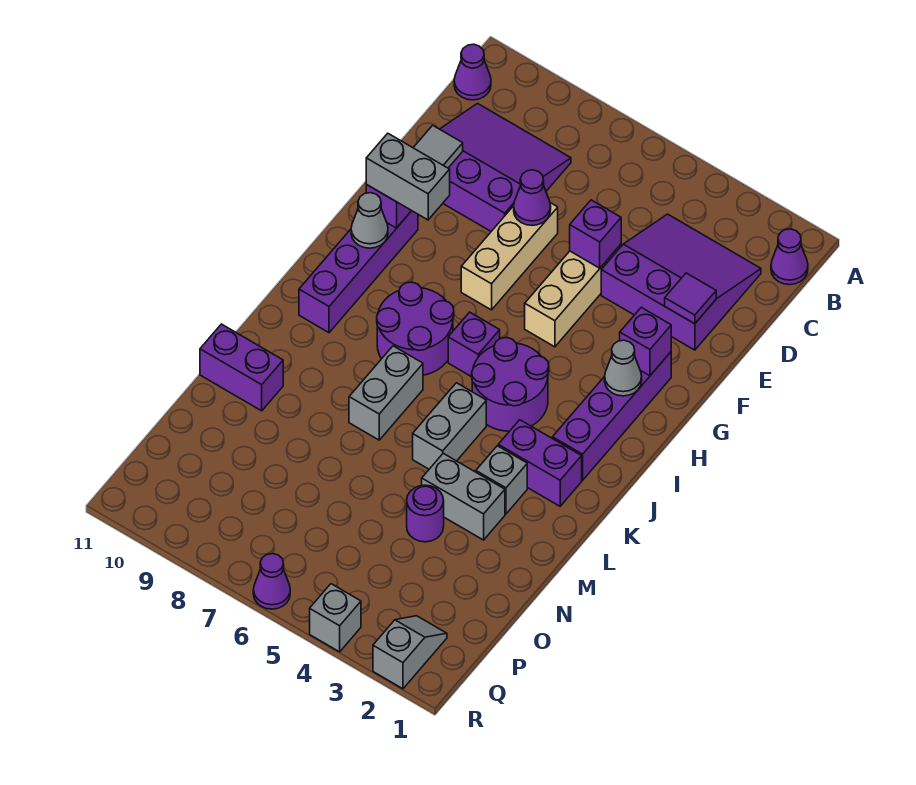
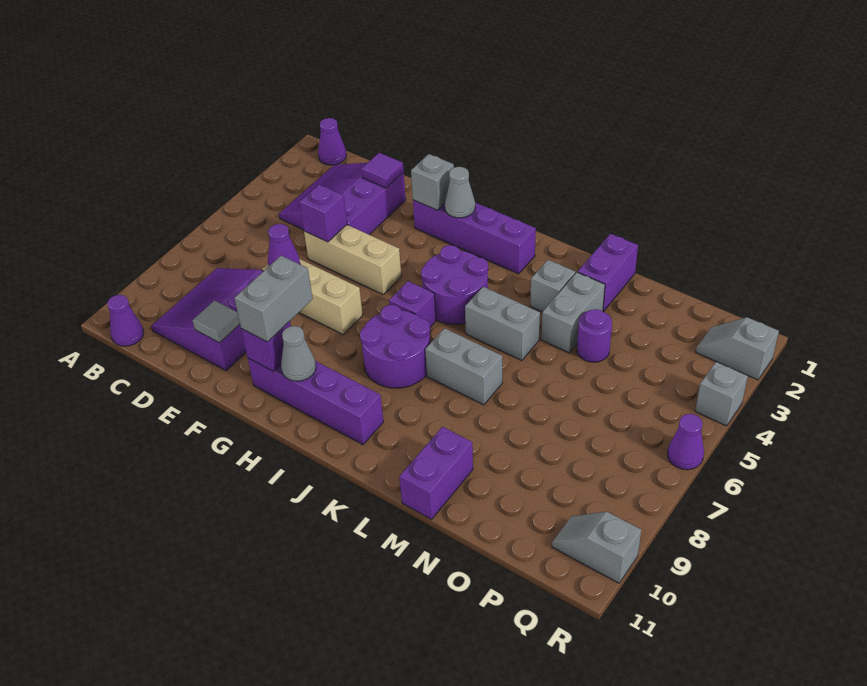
purple brick G2 level 2 -> grey brick G2 level 2
purple brick K2:K3 level 1 -> purple brick M1:M2 level 1
none -> grey slope Q10:R10 level 1 top R

